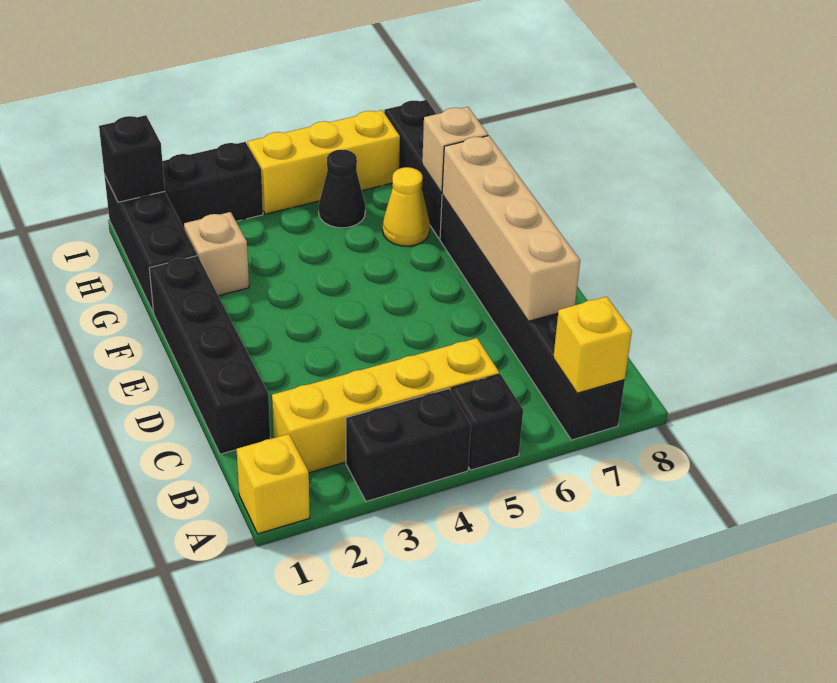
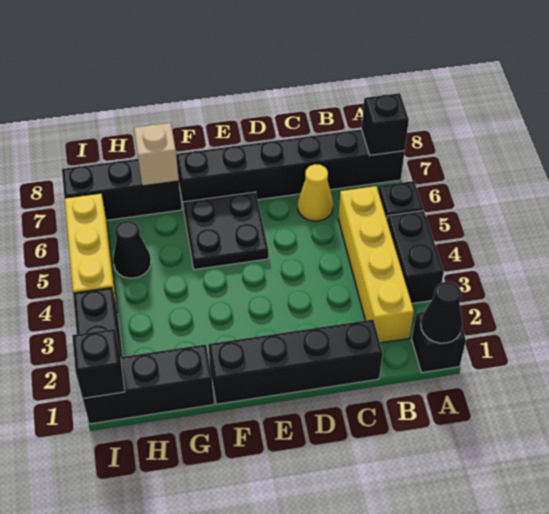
yellow brick A1 level 1 -> black brick A1 level 1
none -> black cone A1 level 2
yellow brick A7 level 2 -> black brick A7 level 2
tan brick C7:F7 level 2 -> none
none -> black plate E5:F6 level 1
tan brick G2 level 1 -> none
yellow cone G6 level 1 -> yellow cone C6 level 1

